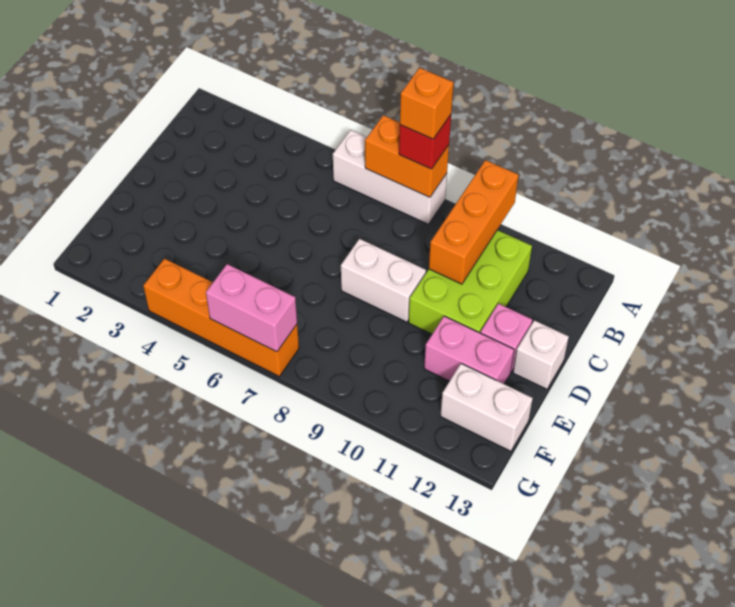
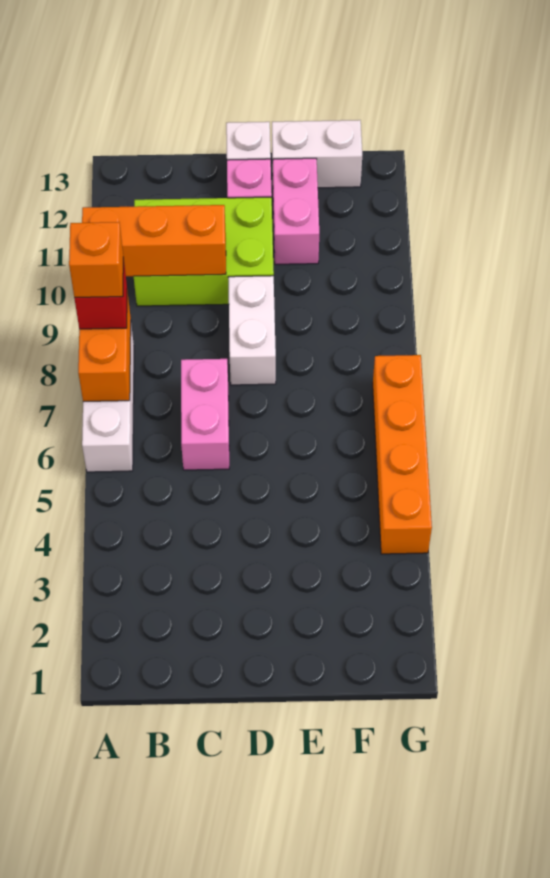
white brick F12:F13 level 1 -> white brick E13:F13 level 1
pink brick G6:G7 level 2 -> pink brick C6:C7 level 1

